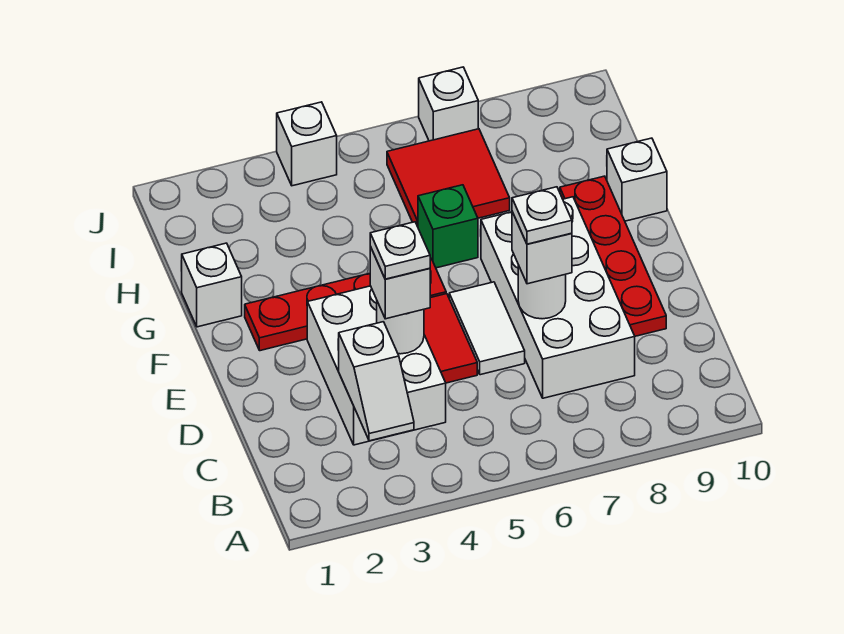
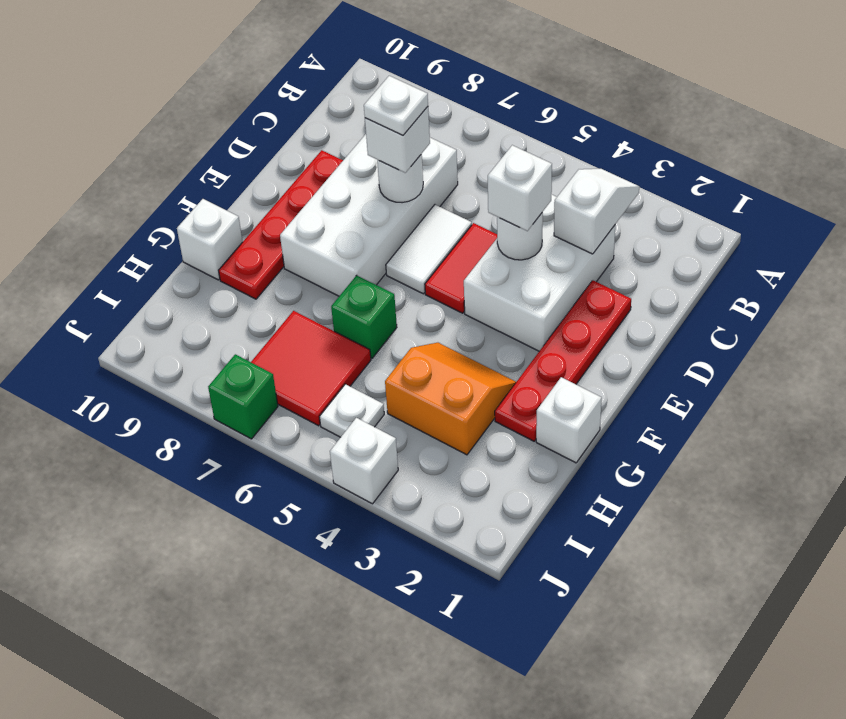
white plate D4 level 4 -> white plate I5 level 1
red plate F2:F5 level 1 -> red plate D2:G2 level 1
none -> orange slope G3:H4 level 1 top H
white brick J7 level 1 -> green brick J7 level 1

